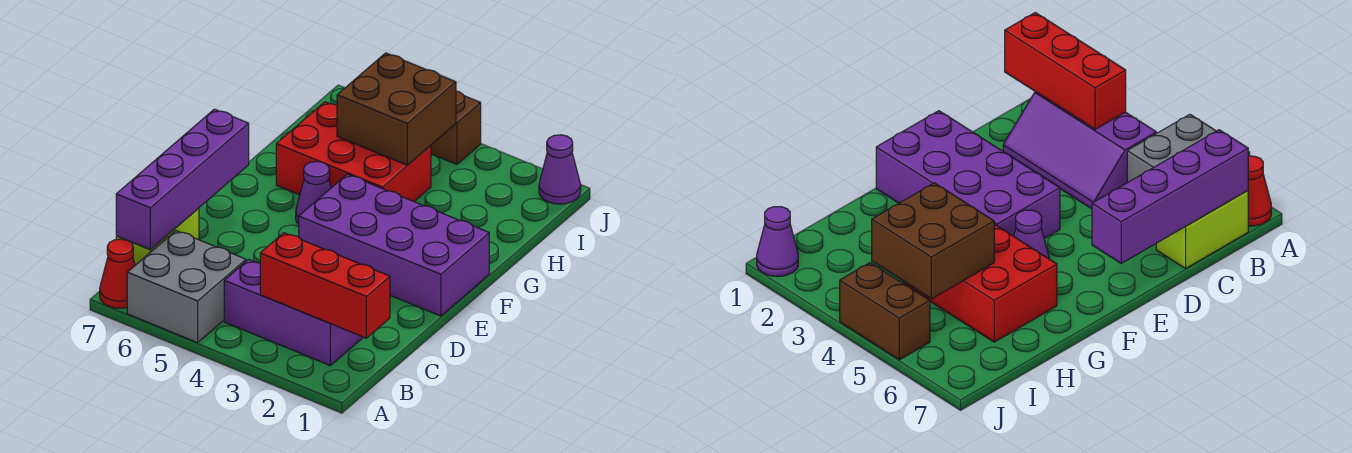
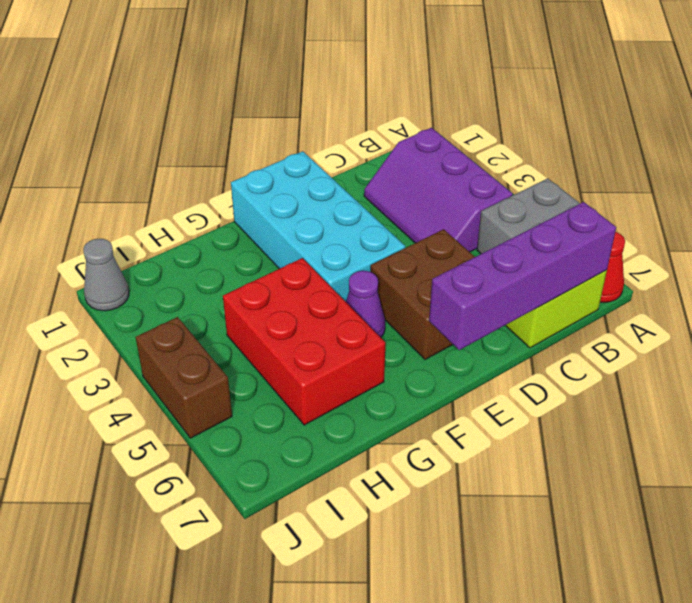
red brick B1:B3 level 2 -> none
purple brick E1:F4 level 1 -> cyan brick E1:F4 level 1
brown brick H4:I5 level 2 -> brown brick D5:E6 level 1
purple cone J1 level 1 -> grey cone J1 level 1

